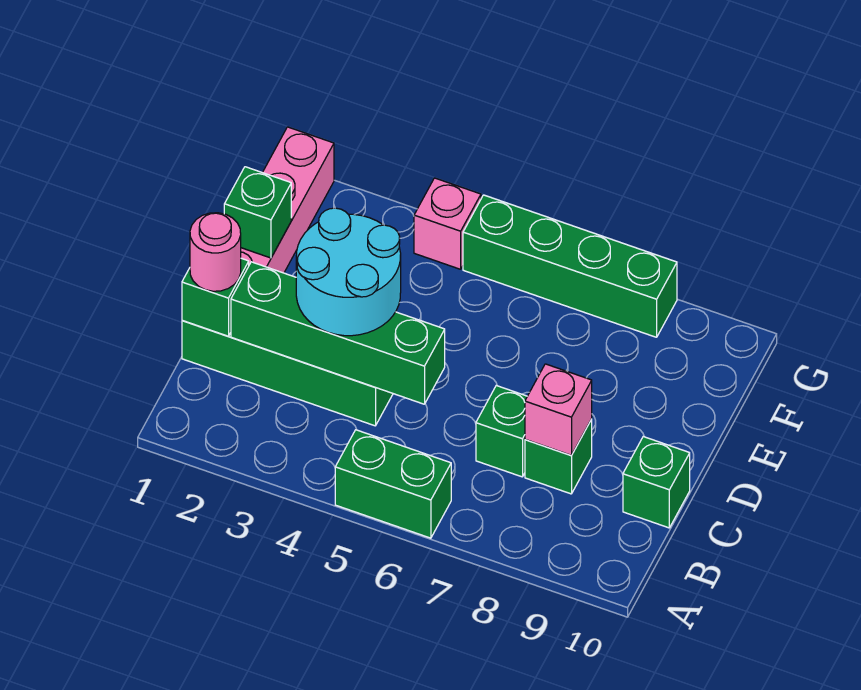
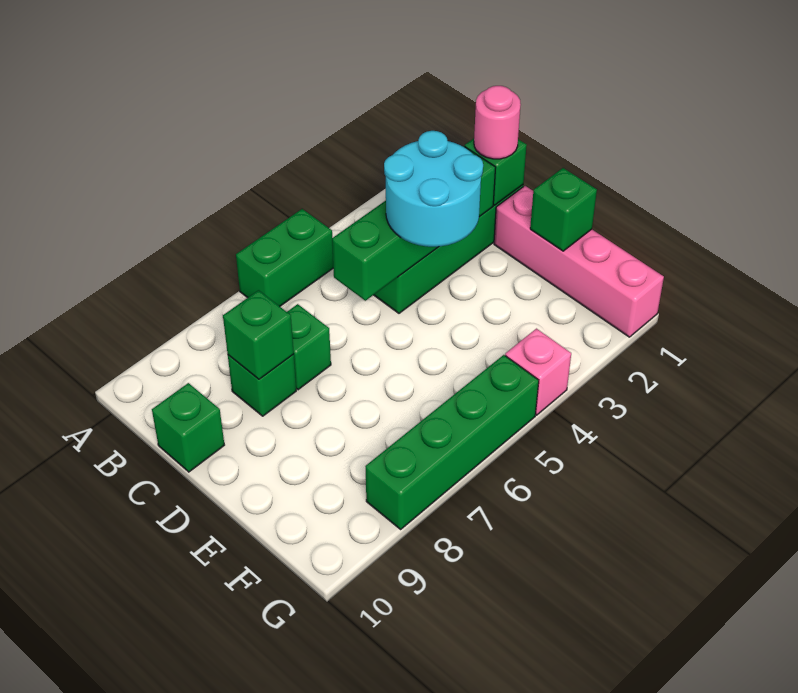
pink brick C8 level 2 -> green brick C8 level 2

